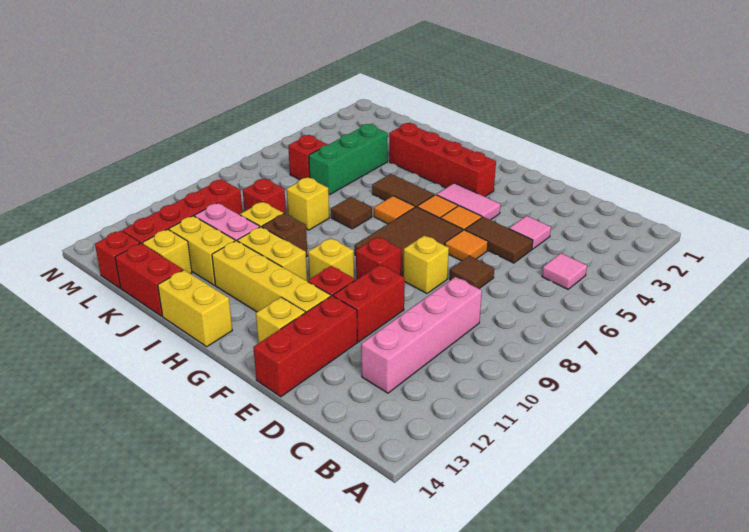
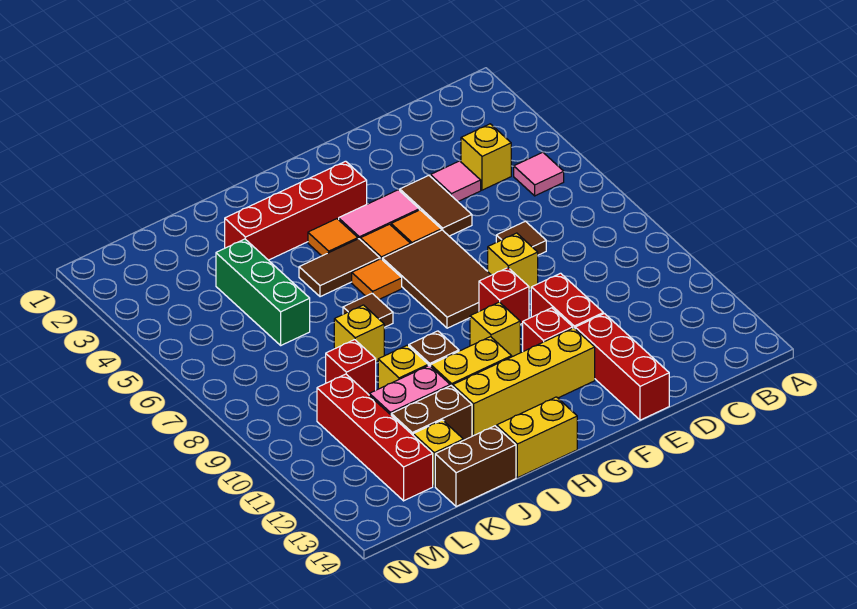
pink brick C9:C12 level 1 -> none
brown tile D5:E5 level 1 -> brown tile E4:E5 level 1
orange tile E6 level 1 -> orange tile H4 level 1
yellow brick F13 level 1 -> yellow brick C4 level 1
yellow brick J12:K12 level 1 -> brown brick J12:K12 level 1
red brick J14:K14 level 1 -> brown brick J14:K14 level 1
red brick L6 level 1 -> none
red brick L14 level 1 -> none

